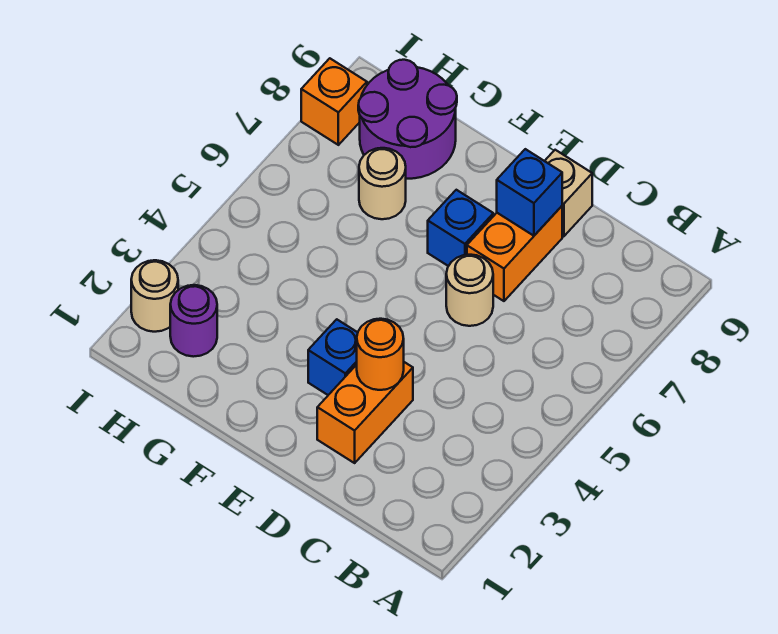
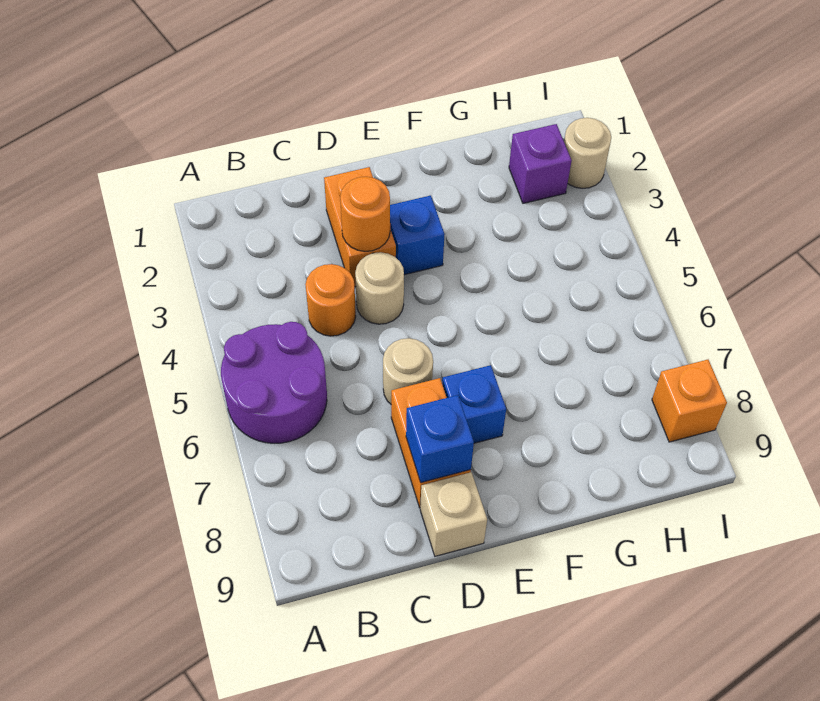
none -> orange round brick C4 level 1
tan round brick G7 level 1 -> tan round brick D4 level 1
purple round brick G8:H9 level 1 -> purple round brick A5:B6 level 1
purple round brick H2 level 1 -> purple brick H2 level 1

